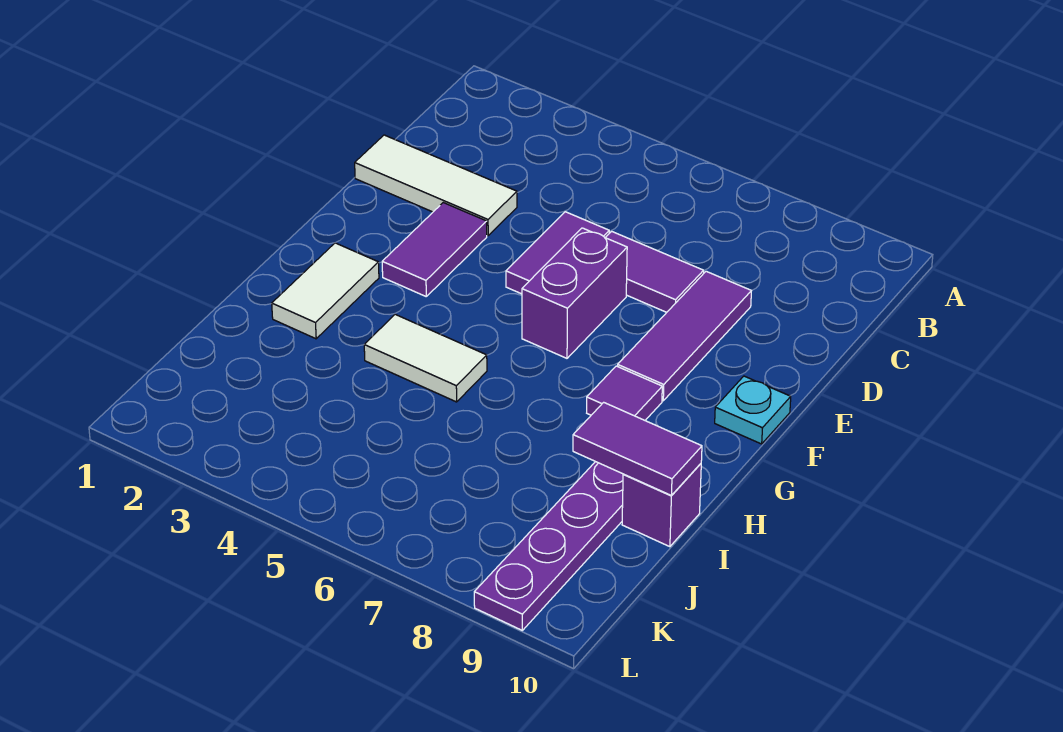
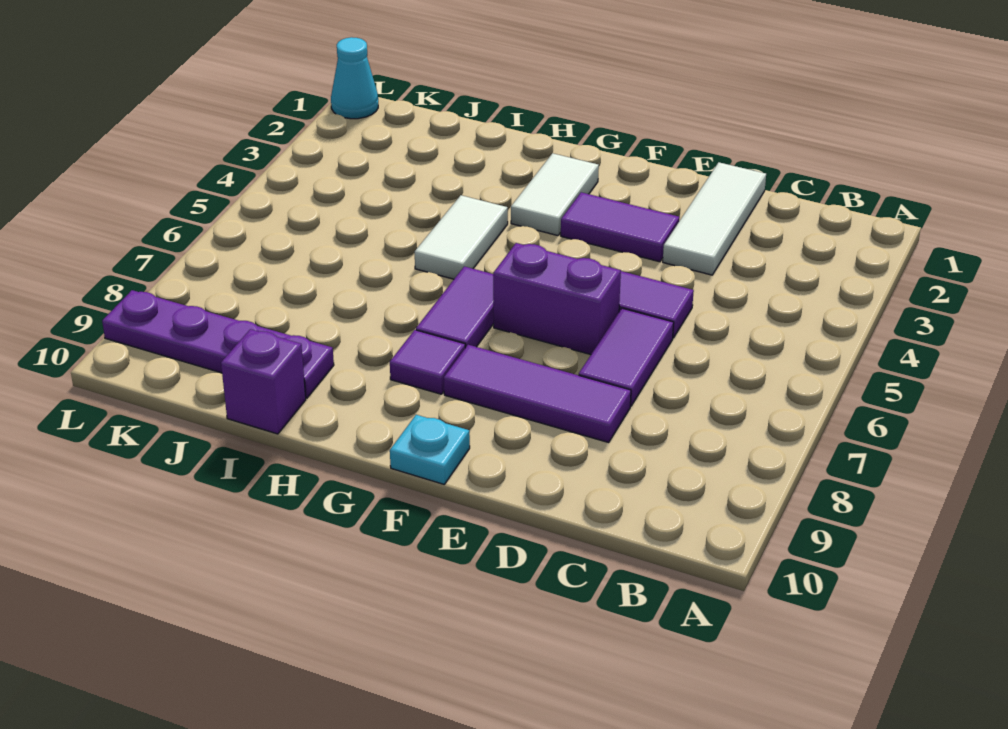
white tile G2:H2 level 1 -> white tile G2:G3 level 1
purple tile I9:I10 level 2 -> purple tile G6:G7 level 1
none -> cyan cone L1 level 1

